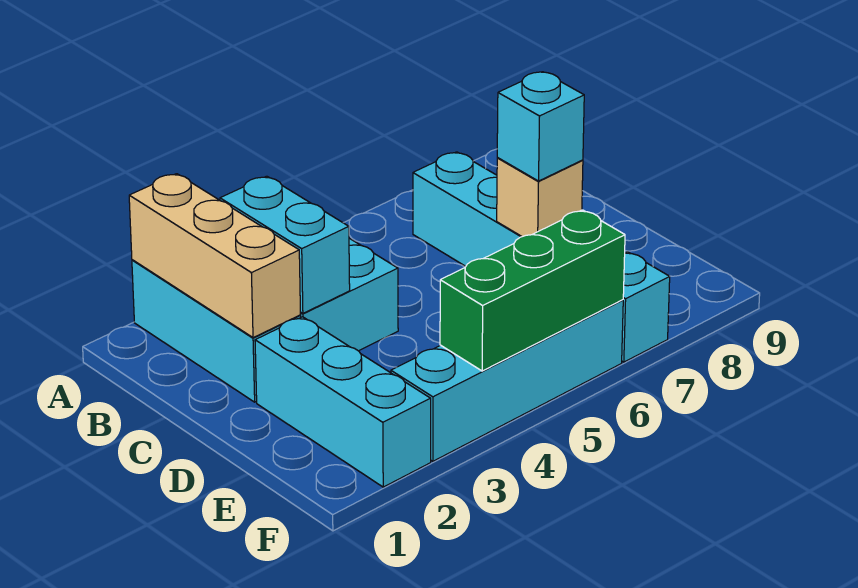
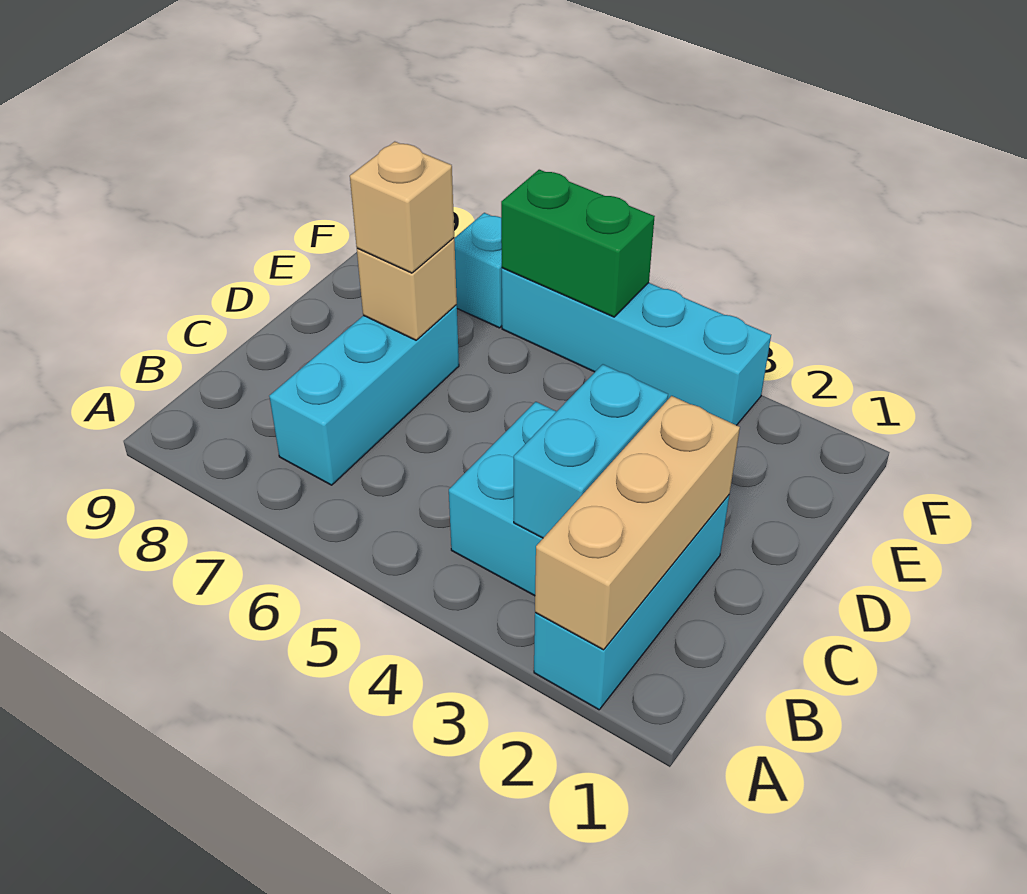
cyan brick D2:F2 level 1 -> none
cyan brick D7 level 3 -> tan brick D7 level 3
green brick F4:F6 level 2 -> green brick F5:F6 level 2

